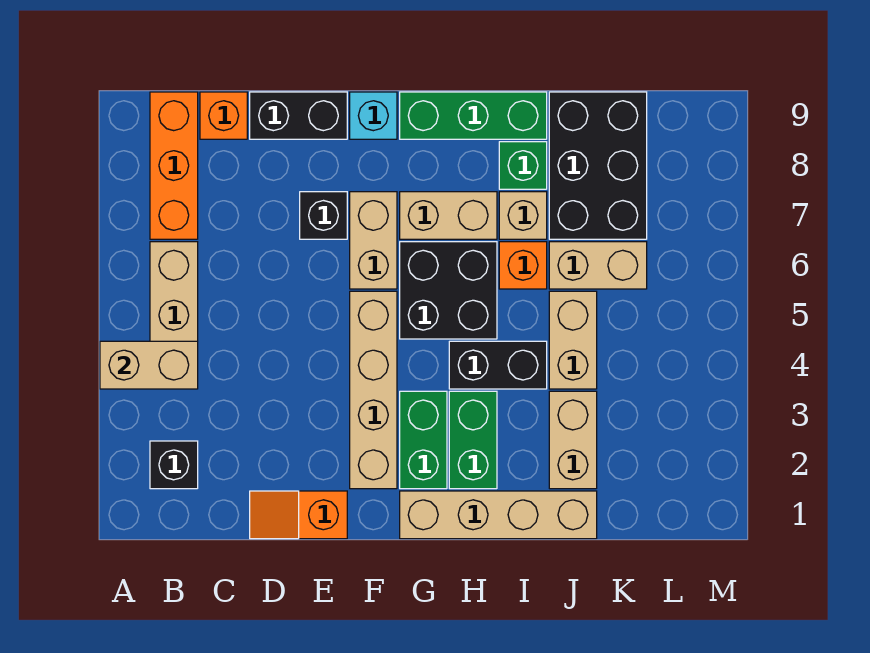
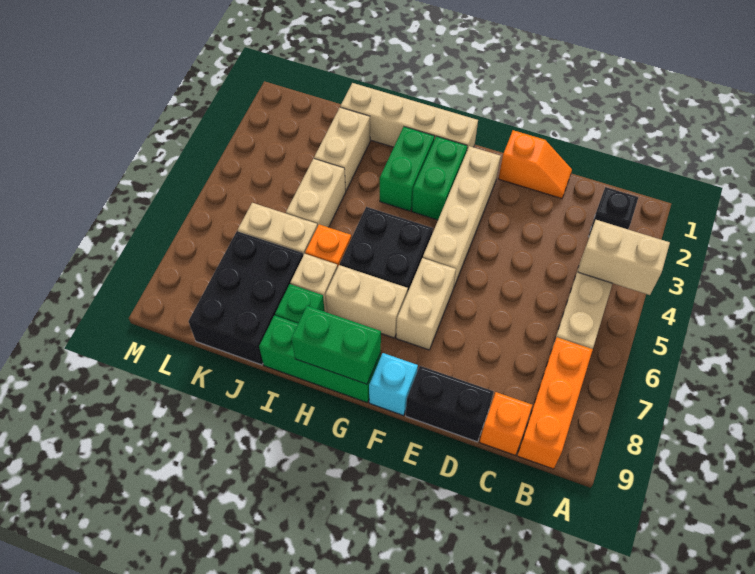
black brick E7 level 1 -> none
none -> green brick G9:H9 level 2
black brick H4:I4 level 1 -> none

